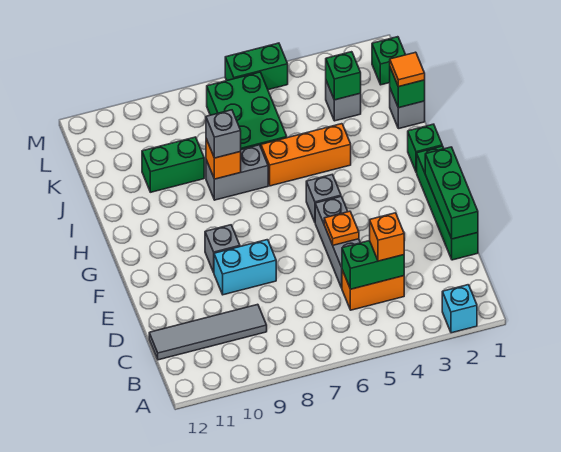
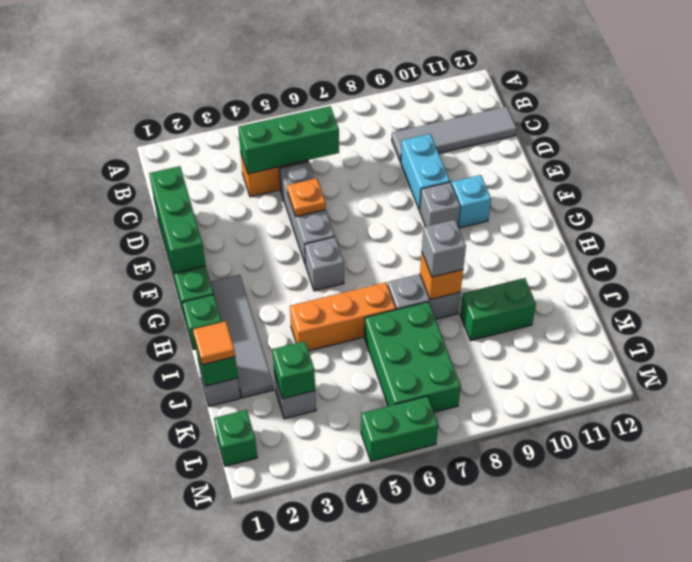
cyan brick A2 level 1 -> cyan brick F10 level 1
green brick C4:C5 level 2 -> green brick C4:C6 level 2
orange brick C4 level 3 -> none
cyan brick E8:E9 level 1 -> cyan brick D9:E9 level 1
none -> grey tile G2:J2 level 1

